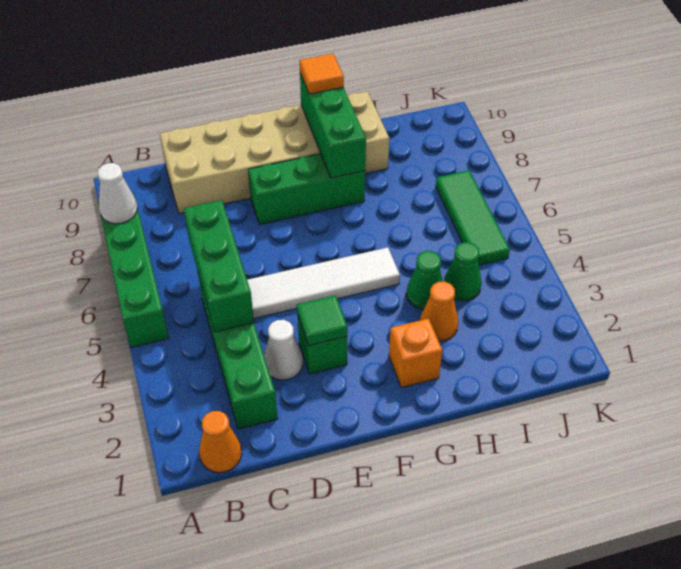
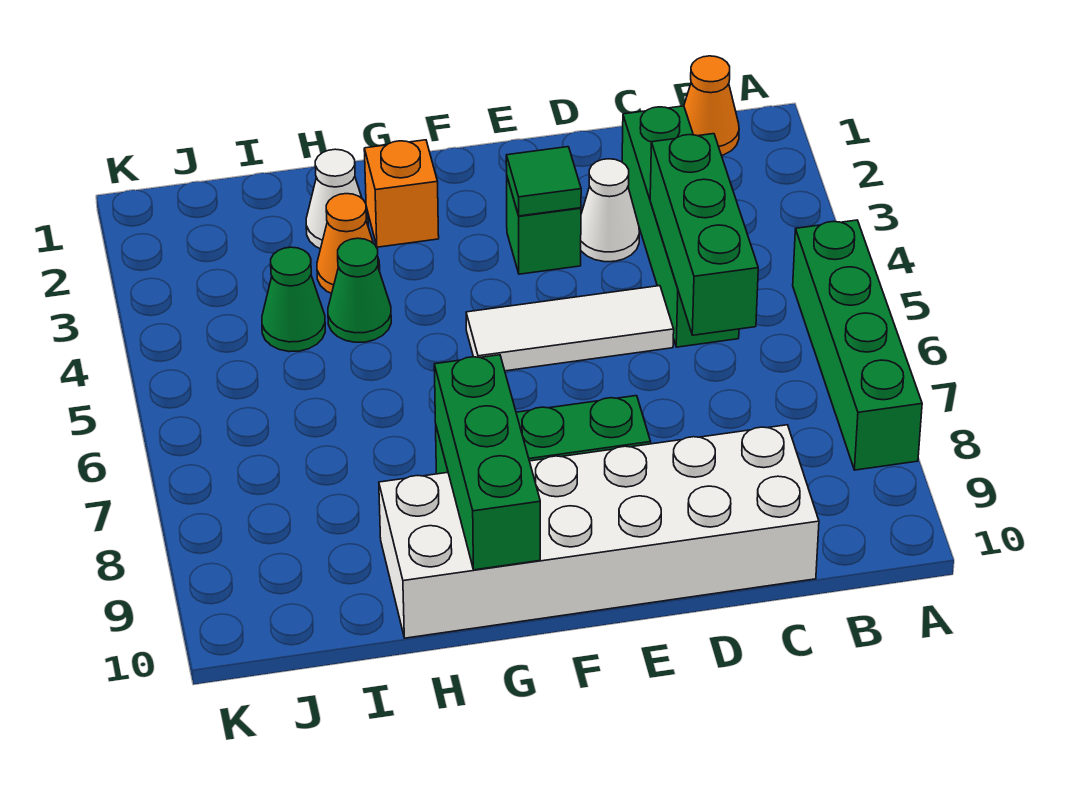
white cone A8 level 2 -> white cone H2 level 1
tan brick C9:H10 level 1 -> white brick C9:H10 level 1
white tile D5:G5 level 1 -> white tile D5:F5 level 1
orange tile G10 level 3 -> none
green tile J5:J7 level 1 -> none

